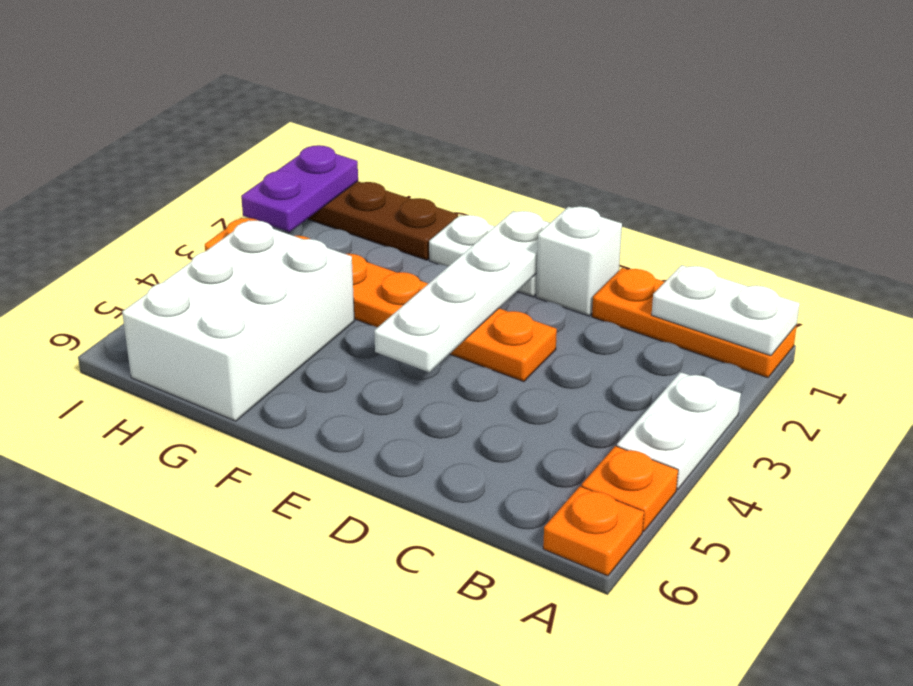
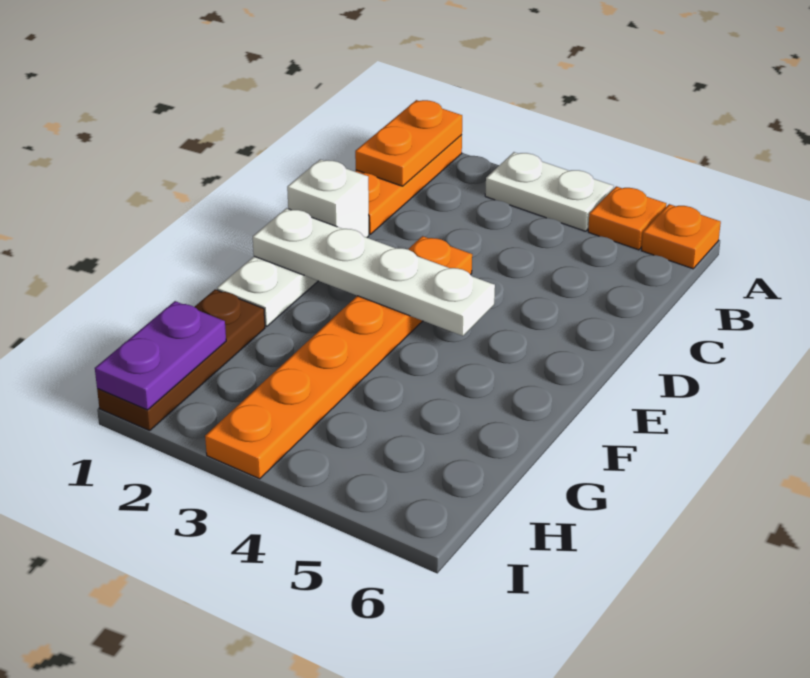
white plate A1:B1 level 2 -> orange plate A1:B1 level 2
white brick G4:H6 level 1 -> none
purple plate I1:I2 level 2 -> purple plate H1:I1 level 2

